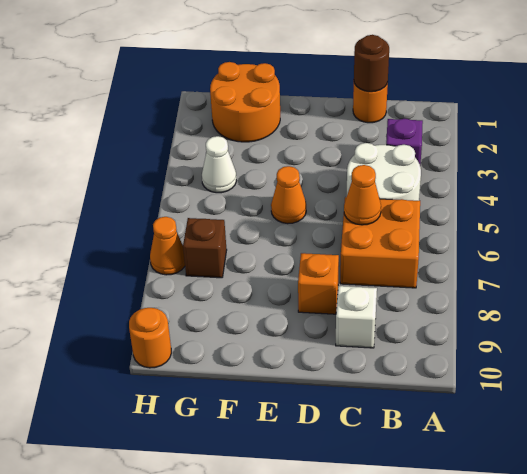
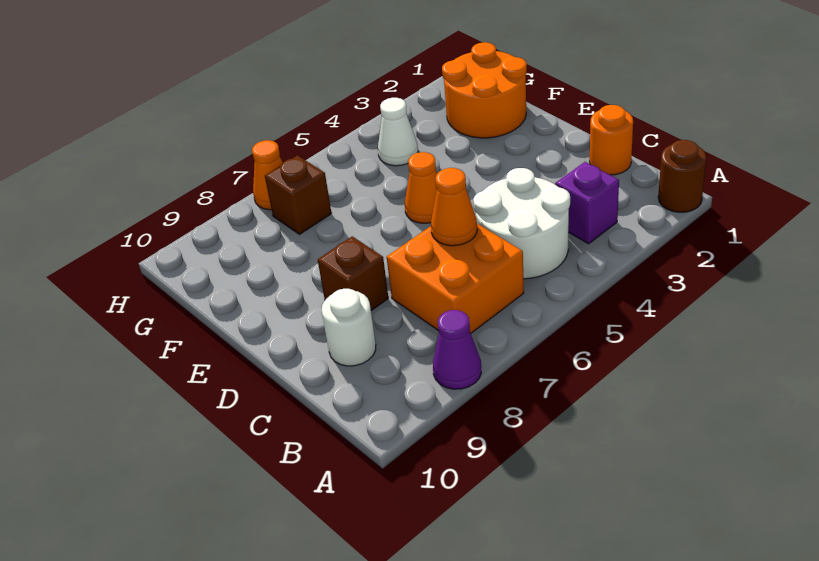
none -> purple cone A8 level 1
brown round brick C1 level 2 -> brown round brick A1 level 1
white brick C9 level 1 -> white round brick C9 level 1
orange brick D8 level 1 -> brown brick D8 level 1
orange round brick H10 level 1 -> none

